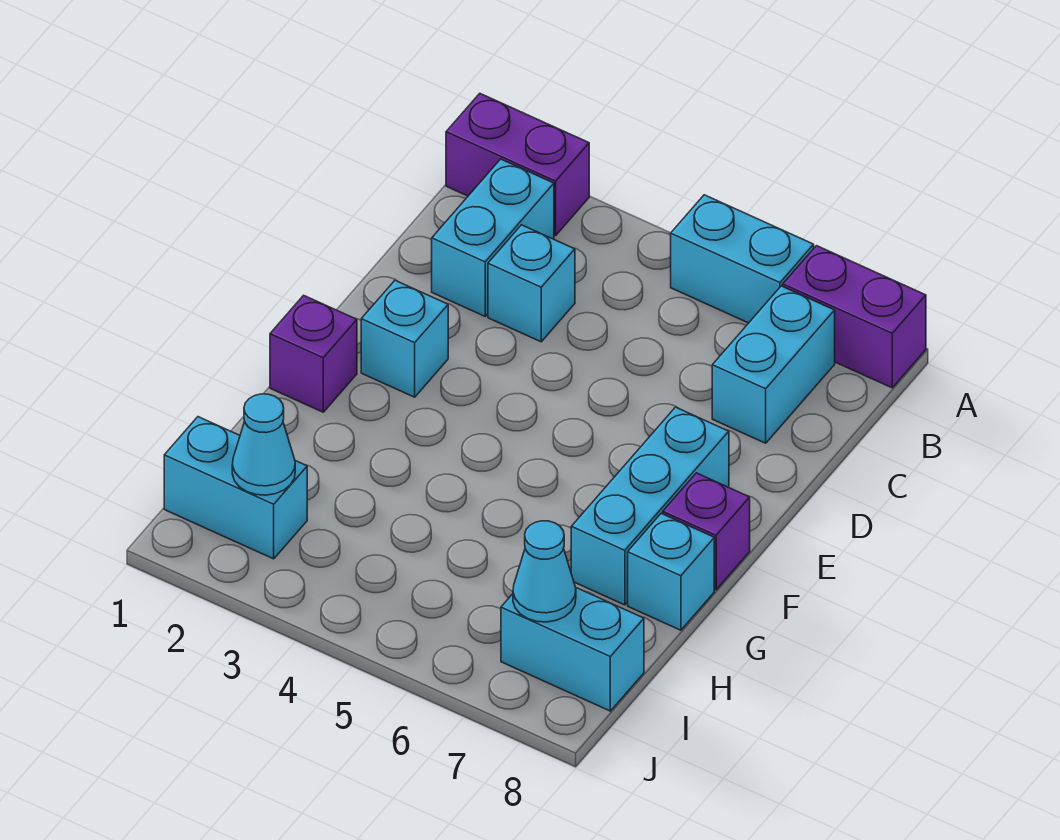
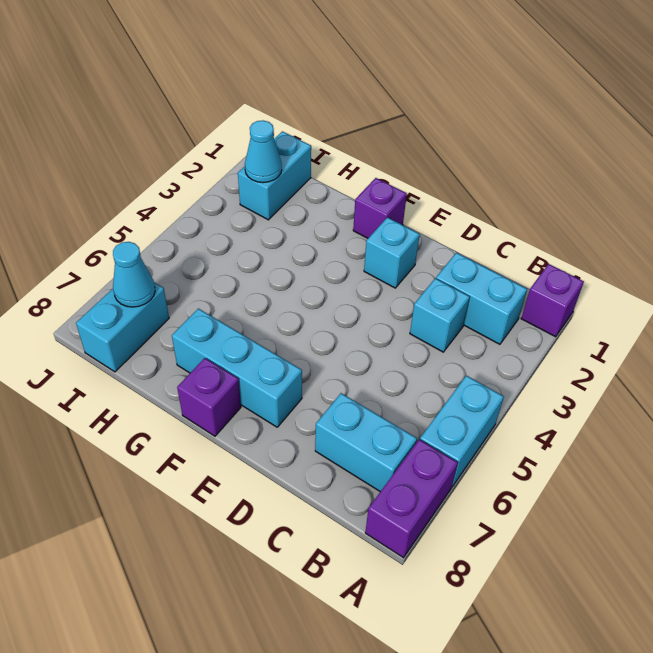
purple brick A1:A2 level 1 -> purple brick A1 level 1
cyan brick G8 level 1 -> none

